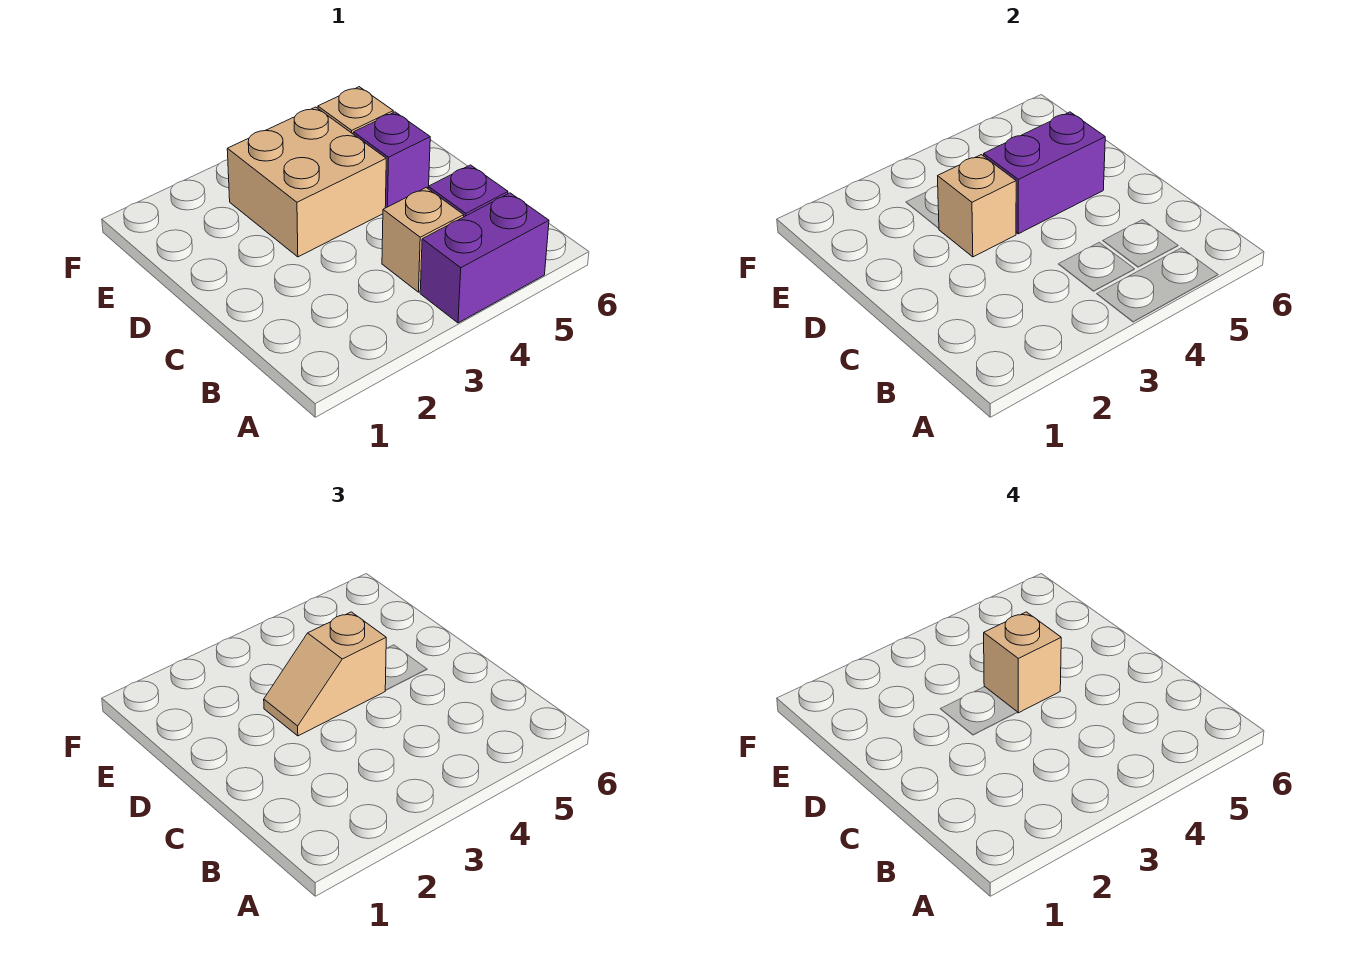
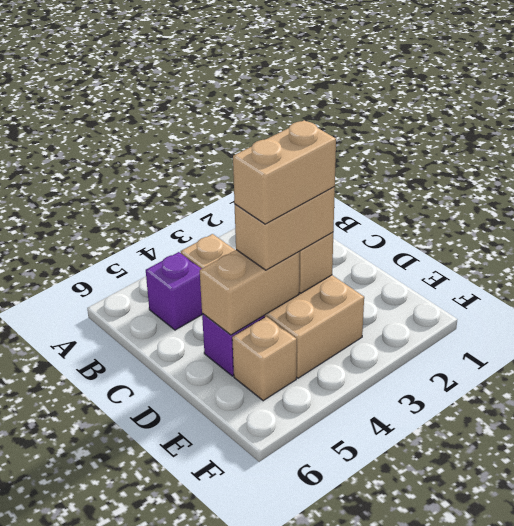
purple brick A4:A5 level 1 -> none
tan slope D3:D4 level 3 top 4 -> tan brick D3:D4 level 3
purple brick D4:D5 level 2 -> tan brick D4:D5 level 2
tan brick D4 level 4 -> tan brick D3:D4 level 4

